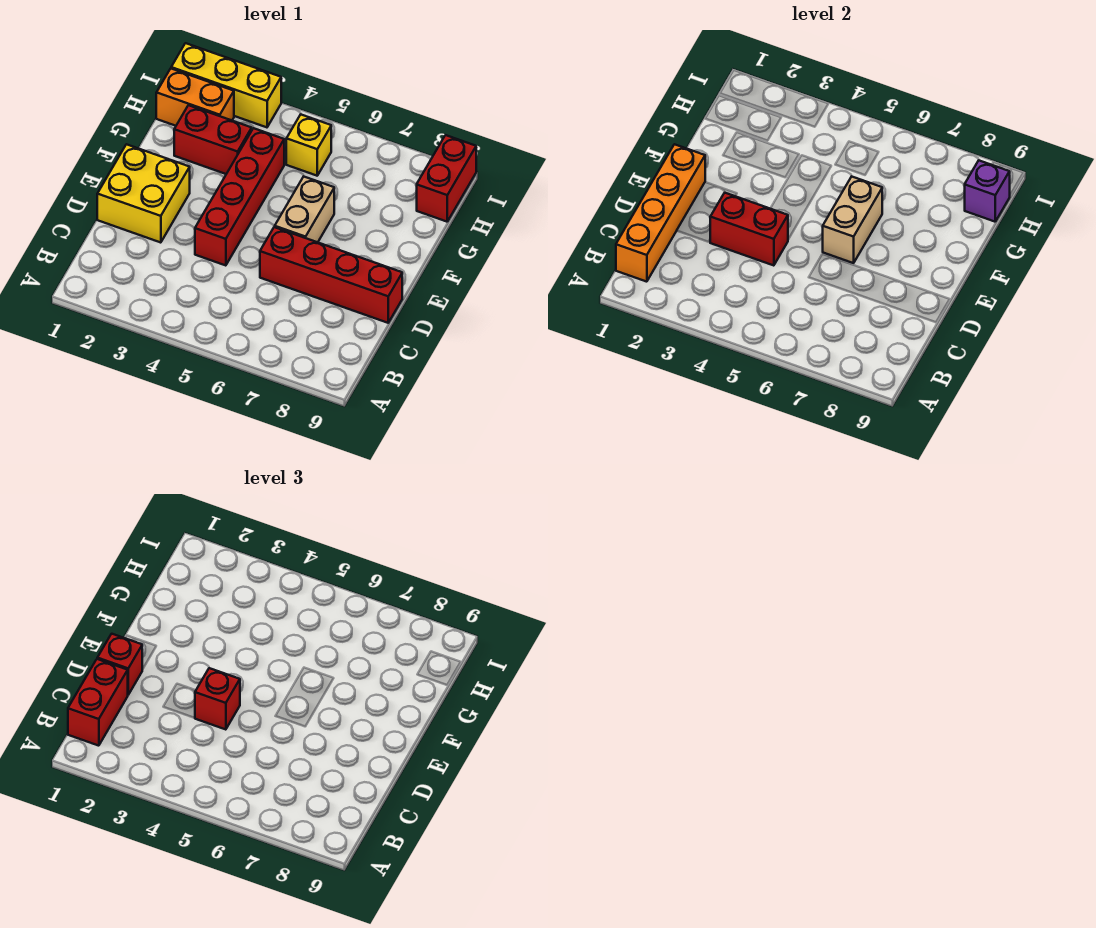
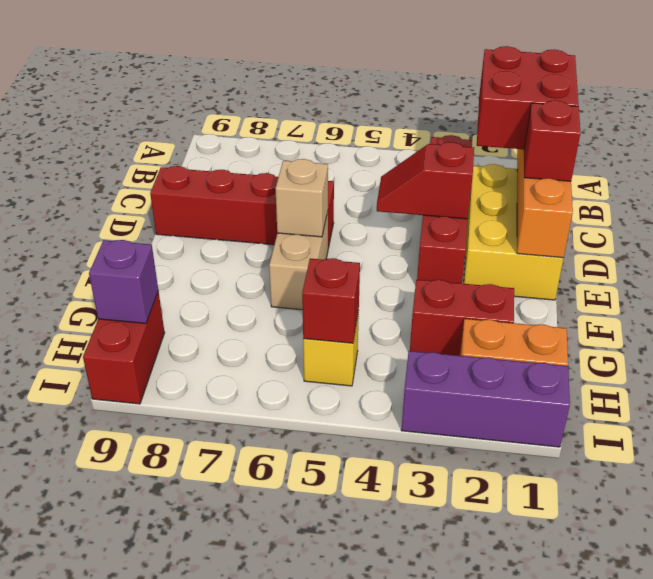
red brick B1:C1 level 3 -> red brick B1:C2 level 3
yellow brick D1:E2 level 1 -> yellow brick C1:E2 level 1
red brick D3:D4 level 2 -> red slope D3:D4 level 2 top 3
red brick D4:G4 level 1 -> red brick B3:E3 level 1
red brick D4 level 3 -> red brick H5 level 2
tan brick E6:F6 level 2 -> tan brick E6 level 2
yellow brick I1:I3 level 1 -> purple brick I1:I3 level 1

